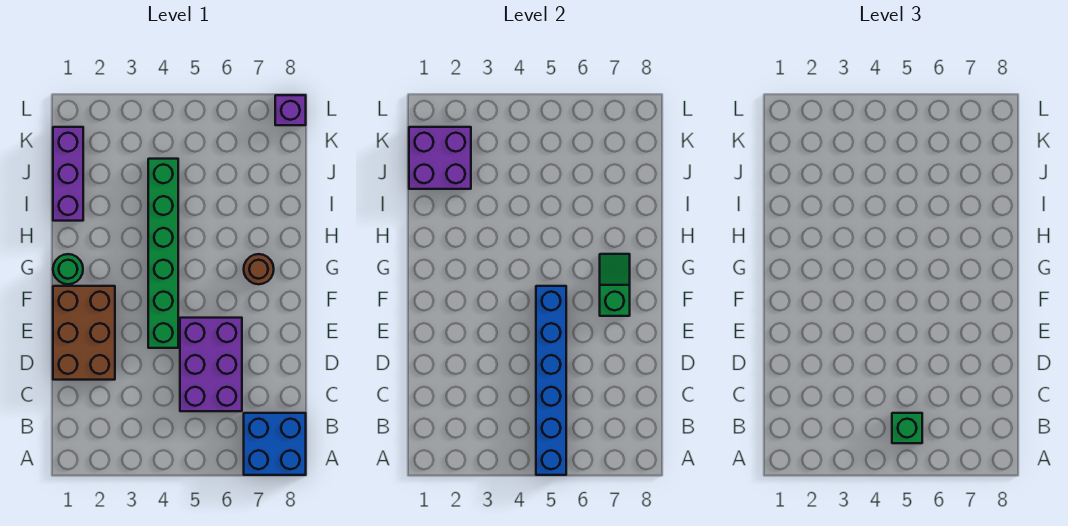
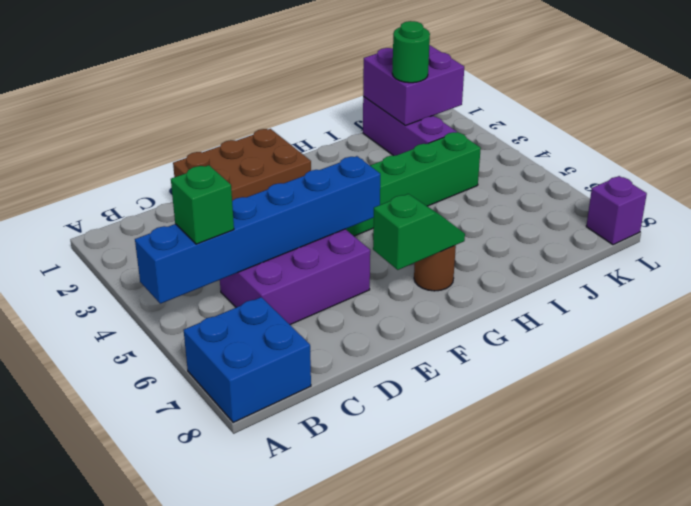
green round brick G1 level 1 -> green round brick J2 level 3
purple brick I1:K1 level 1 -> purple brick J1:J3 level 1

